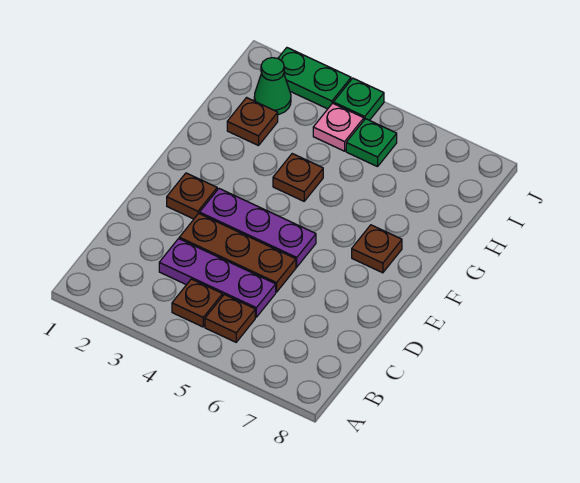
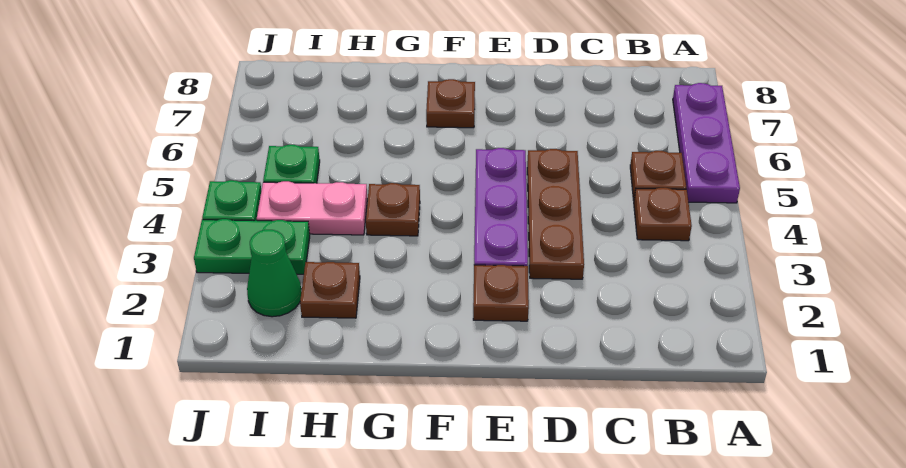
purple plate C3:C5 level 1 -> purple plate A5:A7 level 1
pink plate I4 level 1 -> pink plate H4:I4 level 1
green plate J2:J3 level 1 -> green plate I3:J3 level 1

